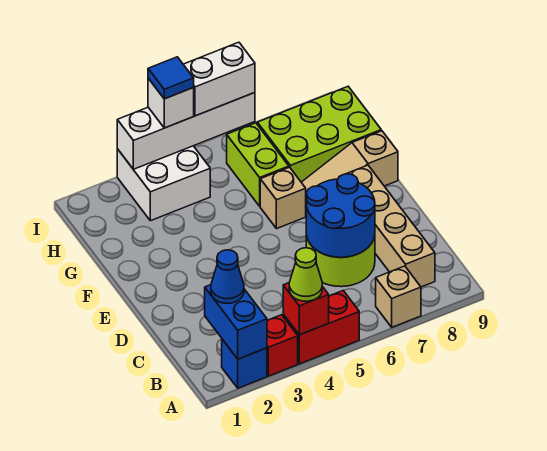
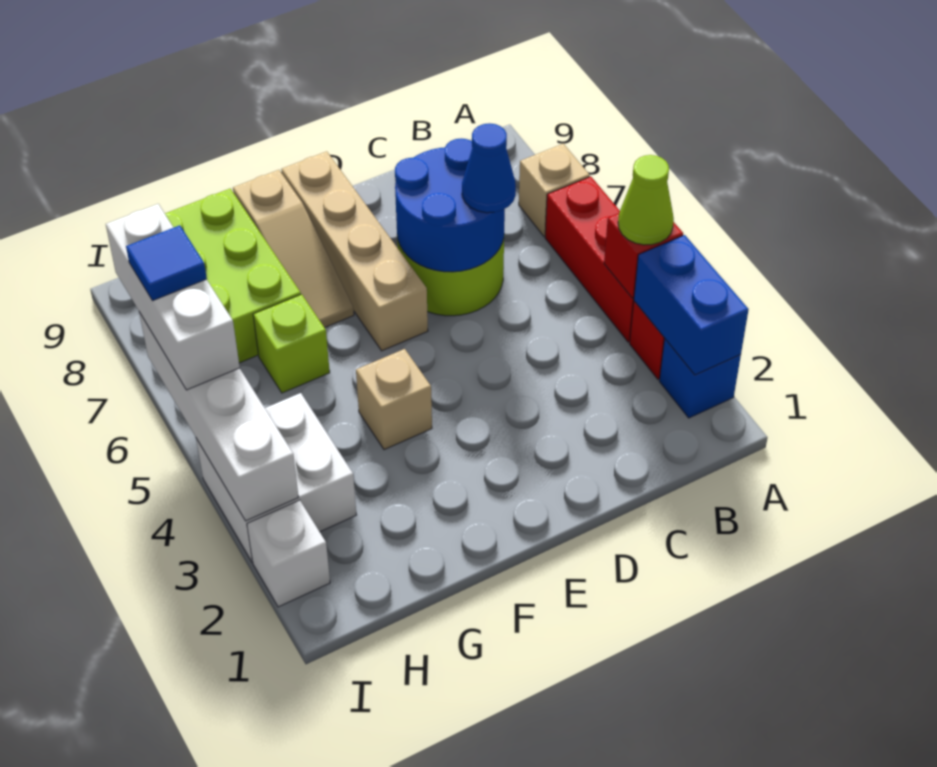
blue brick A2:B2 level 2 -> blue brick A2:A3 level 2
red brick A4:A5 level 1 -> red brick A4:A6 level 1
blue cone B2 level 3 -> blue cone C6 level 3
tan brick B8:E8 level 1 -> tan brick E6:E9 level 1
tan brick F6 level 1 -> tan brick F4 level 1
lime brick G6:H6 level 1 -> lime brick G6 level 1
white brick I4 level 3 -> white brick I2 level 1
blue tile I4 level 4 -> blue tile I6 level 4
white brick I5:I6 level 3 -> white brick I5:I7 level 3

